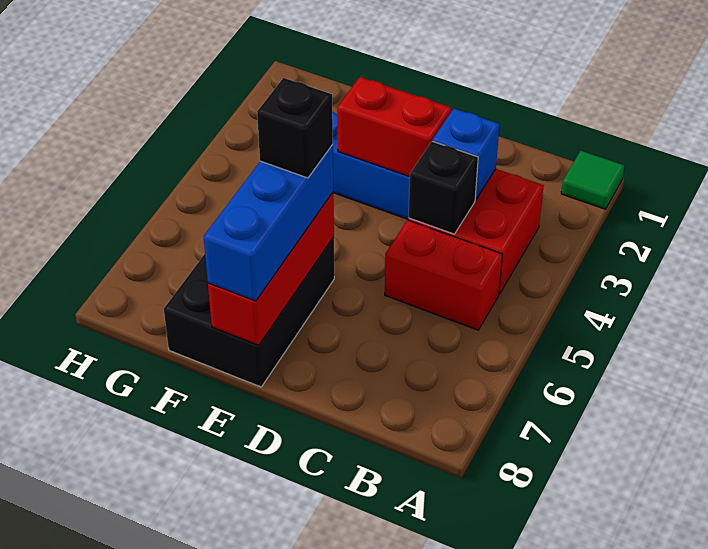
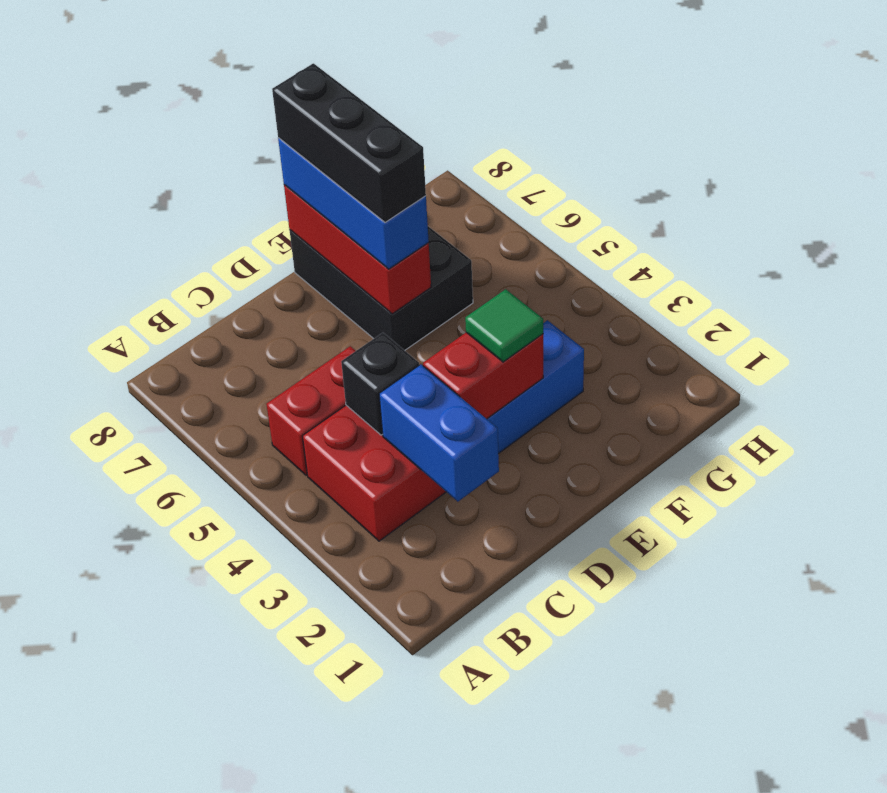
green tile A1 level 1 -> green tile E3 level 3
blue brick C3 level 2 -> blue brick C2:C3 level 2
black brick E6 level 4 -> black brick E6:E8 level 4

